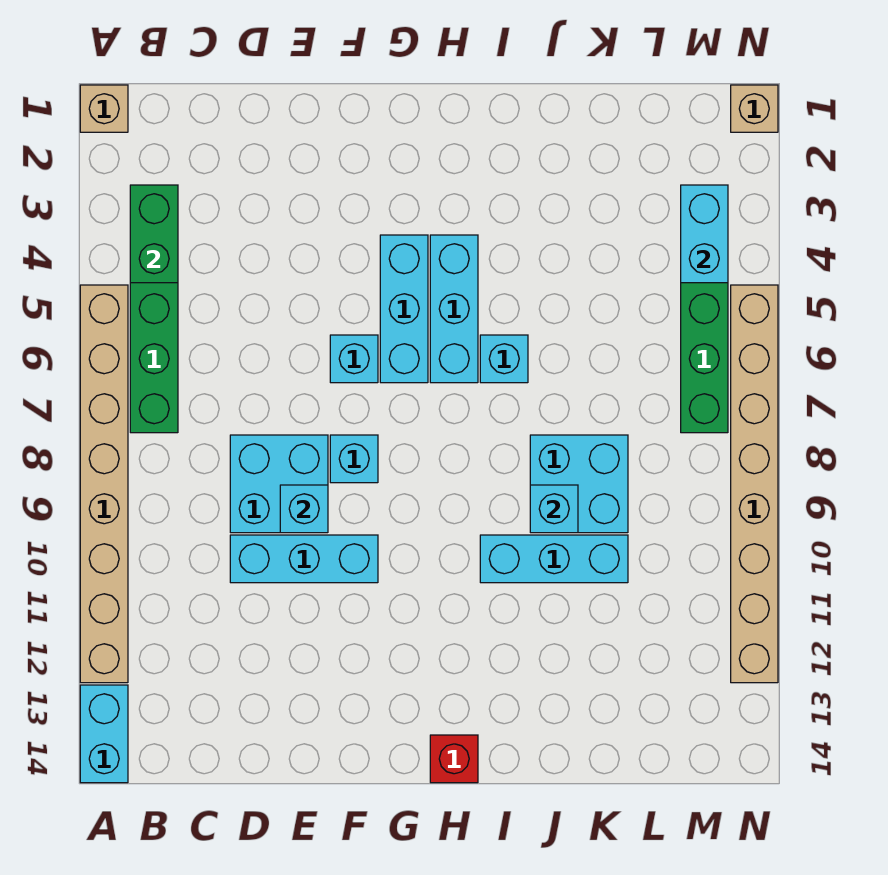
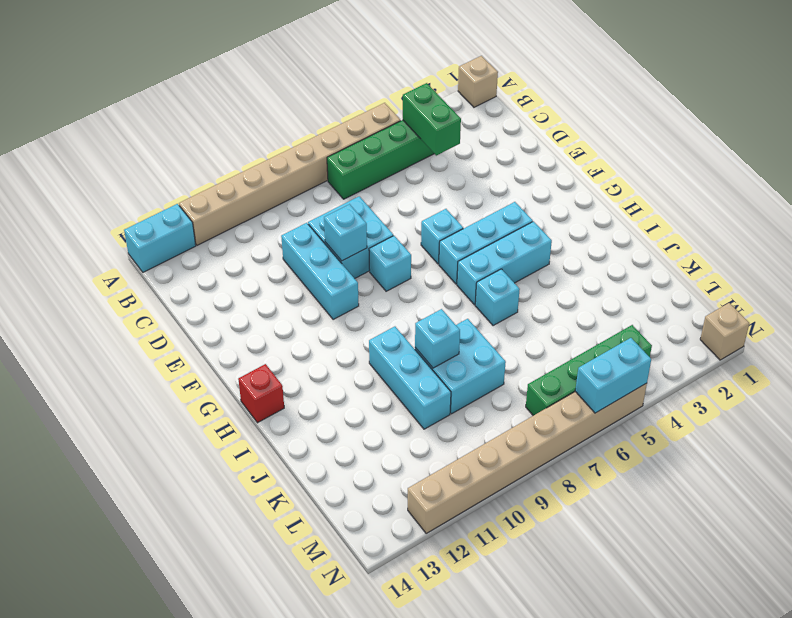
green brick B3:B4 level 2 -> green brick B4:C4 level 2
cyan brick M3:M4 level 2 -> cyan brick N5:N6 level 2

